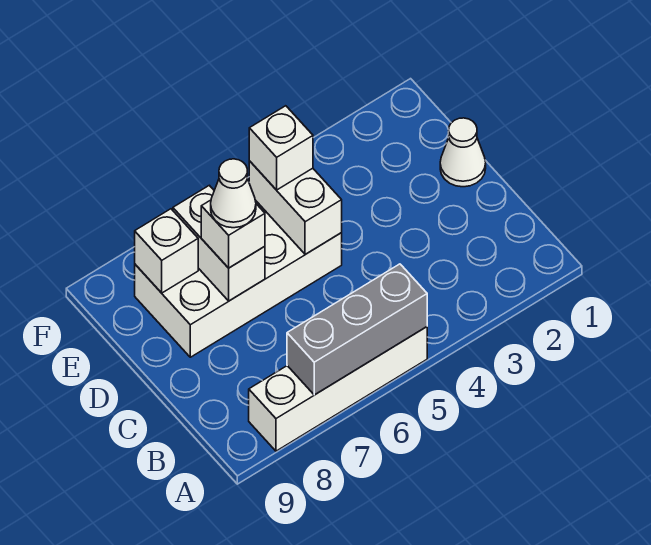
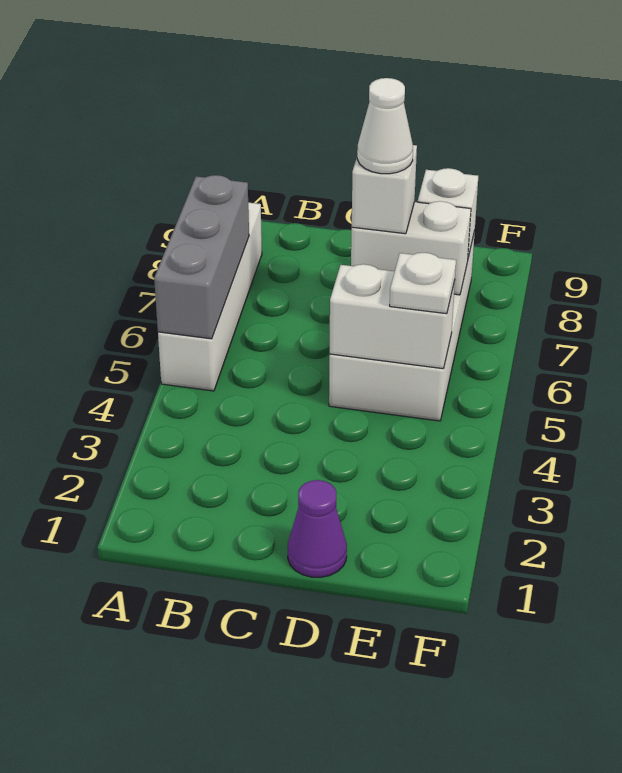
white cone D1 level 1 -> purple cone D1 level 1
white brick E5 level 3 -> white plate E5 level 3

